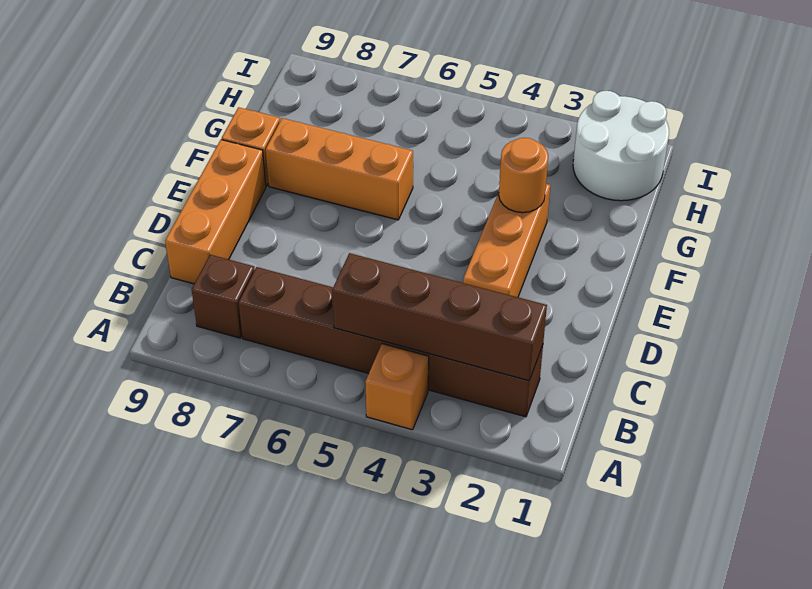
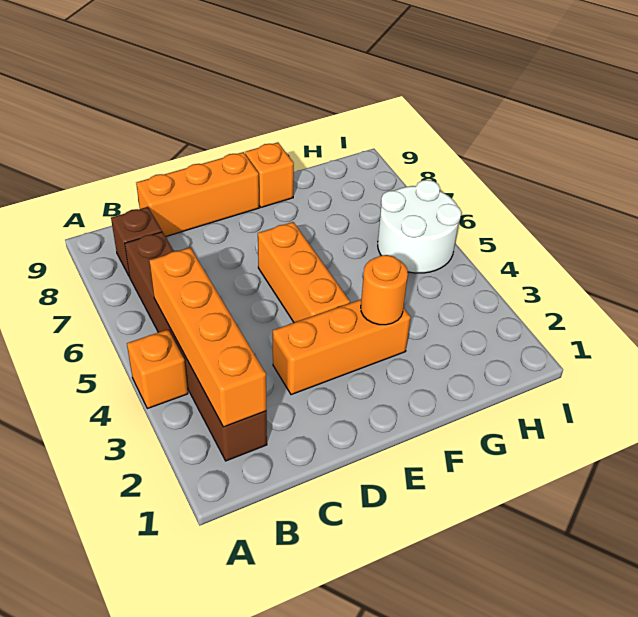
brown brick B2:B5 level 2 -> orange brick B2:B5 level 2
orange brick F6:F8 level 1 -> orange brick E4:E6 level 1
white round brick H1:I2 level 1 -> white round brick H5:I6 level 1

